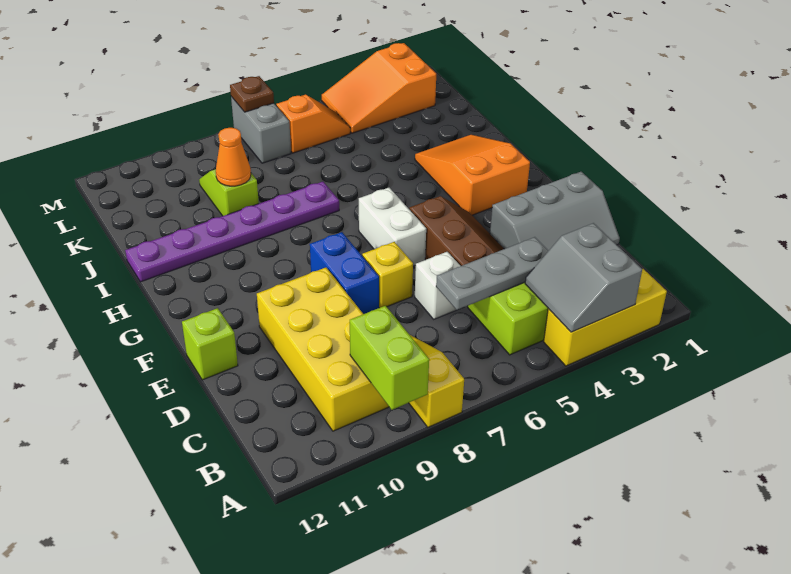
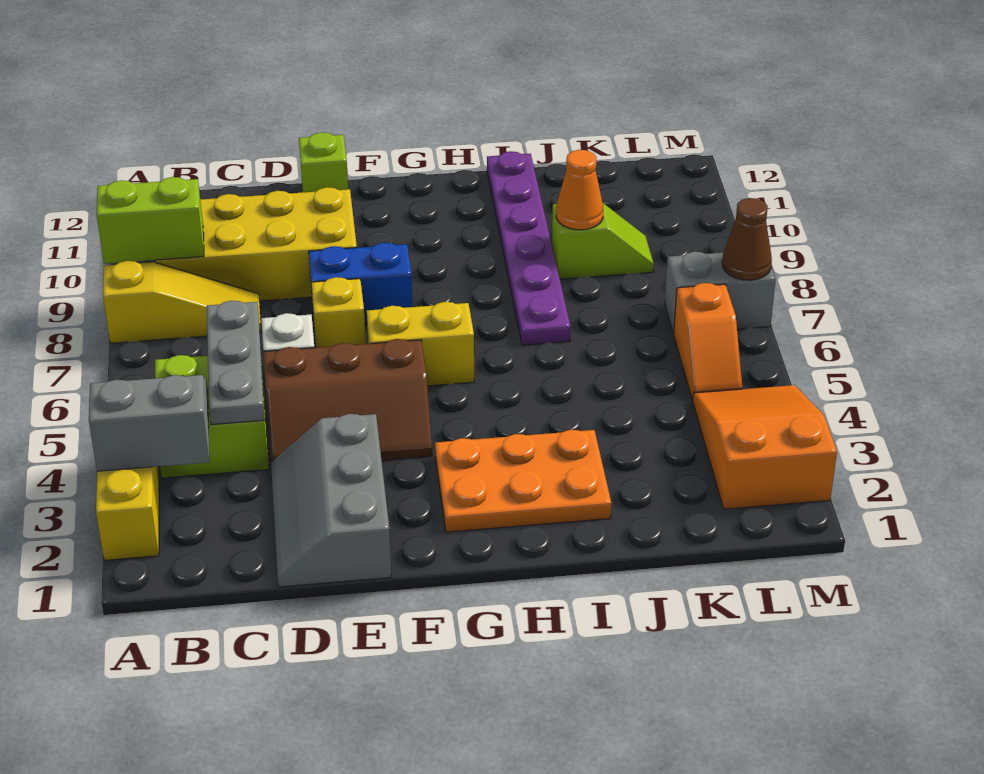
white brick F6:G6 level 1 -> yellow brick F6:G6 level 1
orange slope G2:I3 level 1 top G -> orange plate G2:I3 level 1
brown plate M7 level 2 -> brown cone M7 level 2

